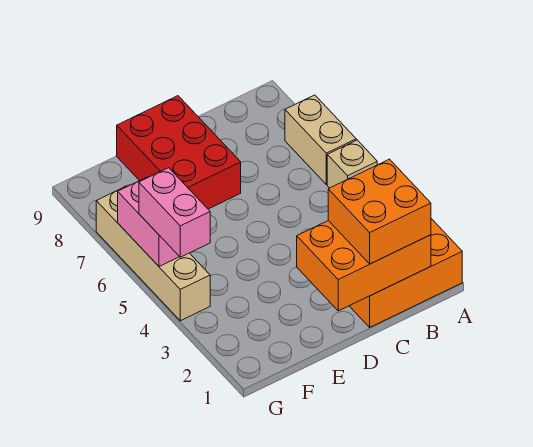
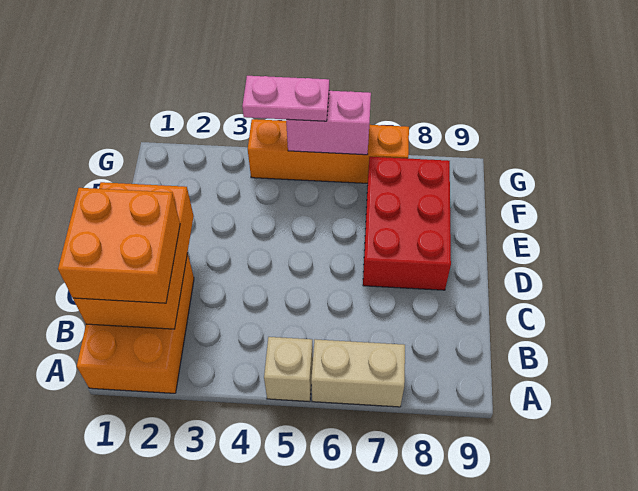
red brick D7:E9 level 1 -> red brick D7:F8 level 1
tan brick G4:G7 level 1 -> orange brick G4:G7 level 1
pink brick G4:G5 level 3 -> pink plate G4:G5 level 3

